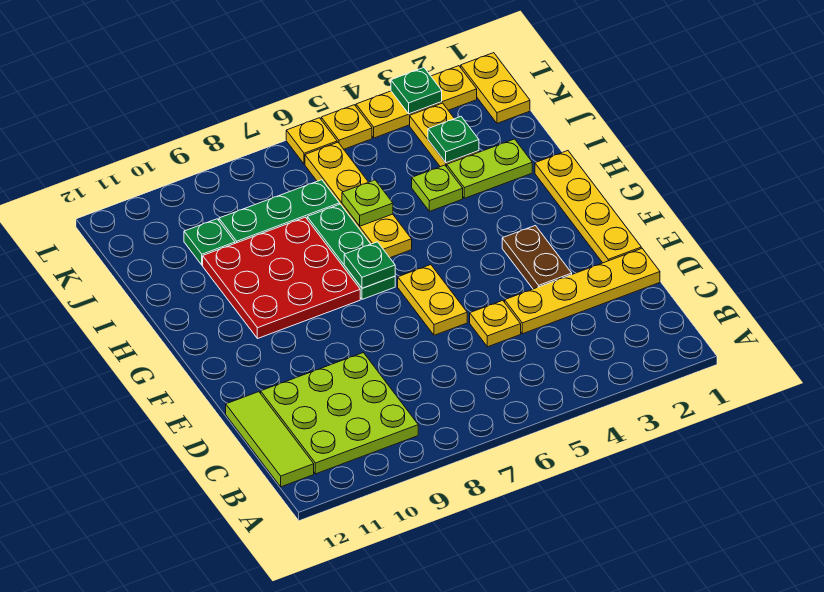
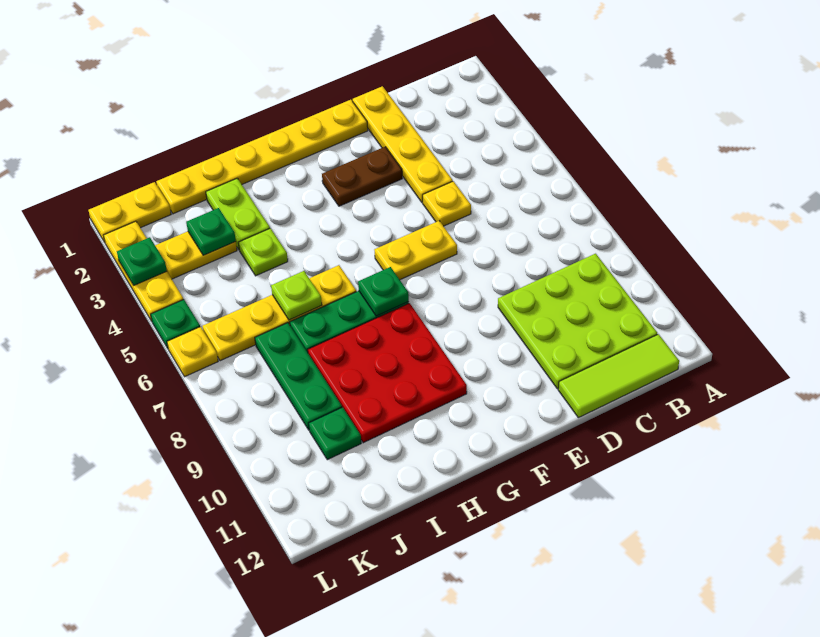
yellow plate E1:H1 level 1 -> yellow plate E1:J1 level 1
yellow plate L5 level 1 -> green plate L5 level 1

